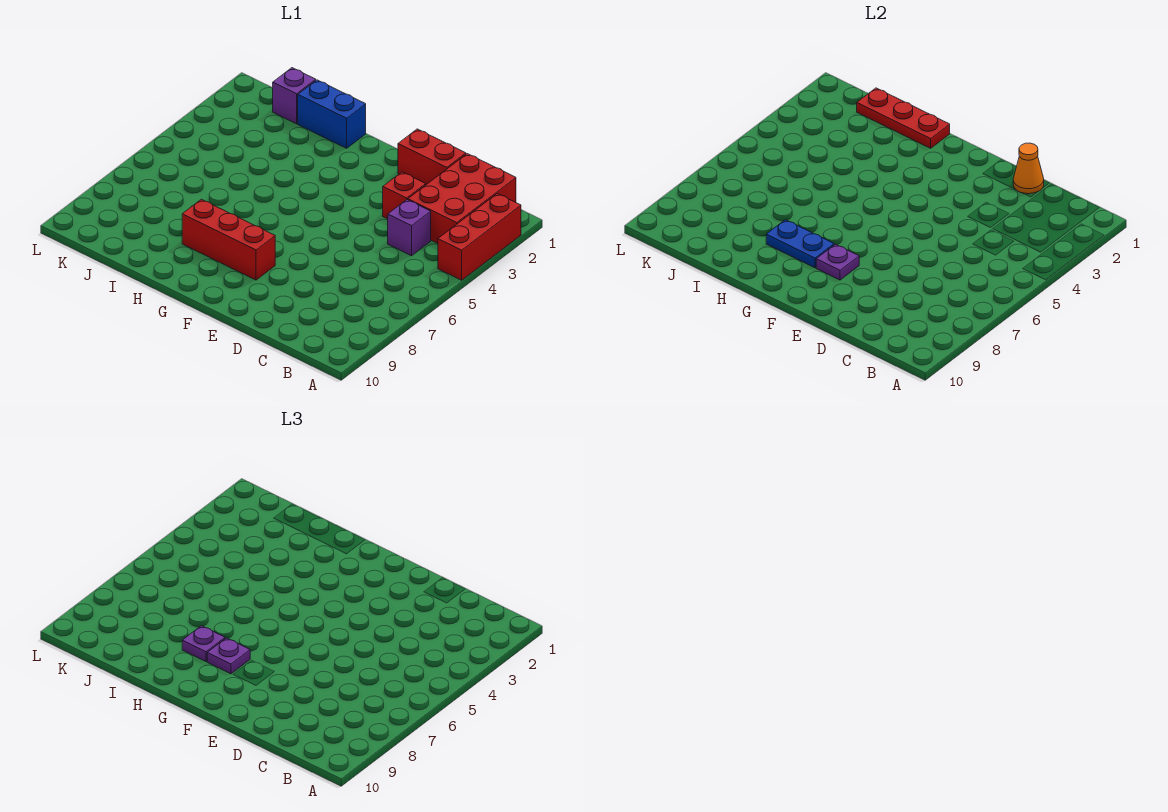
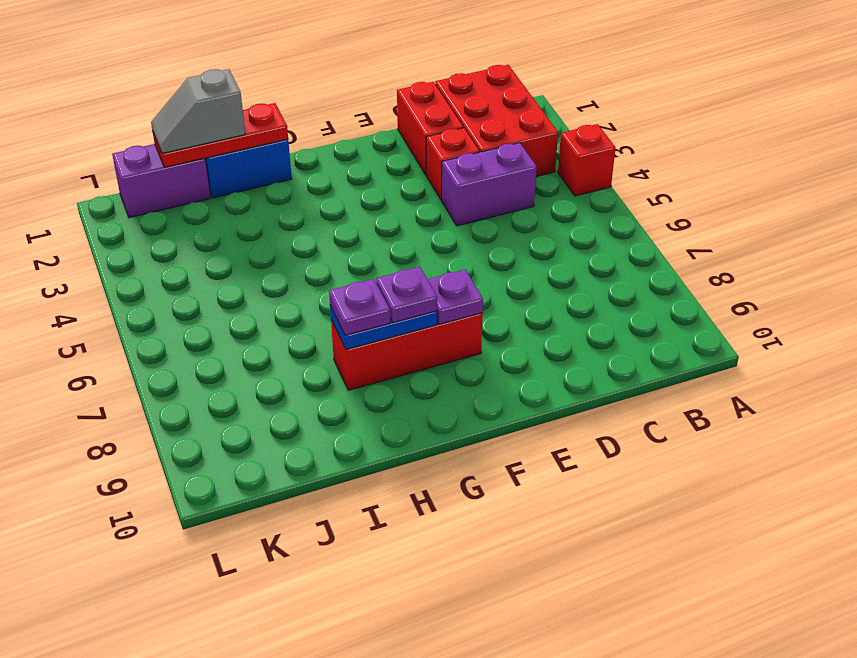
red brick A2:A4 level 1 -> red brick A4 level 1
purple brick C4 level 1 -> purple brick C4:D4 level 1
red brick D1:E1 level 1 -> red brick D1:D2 level 1
orange cone D1 level 2 -> none
none -> grey slope I1:J1 level 3 top I
purple brick J1 level 1 -> purple brick J1:K1 level 1

